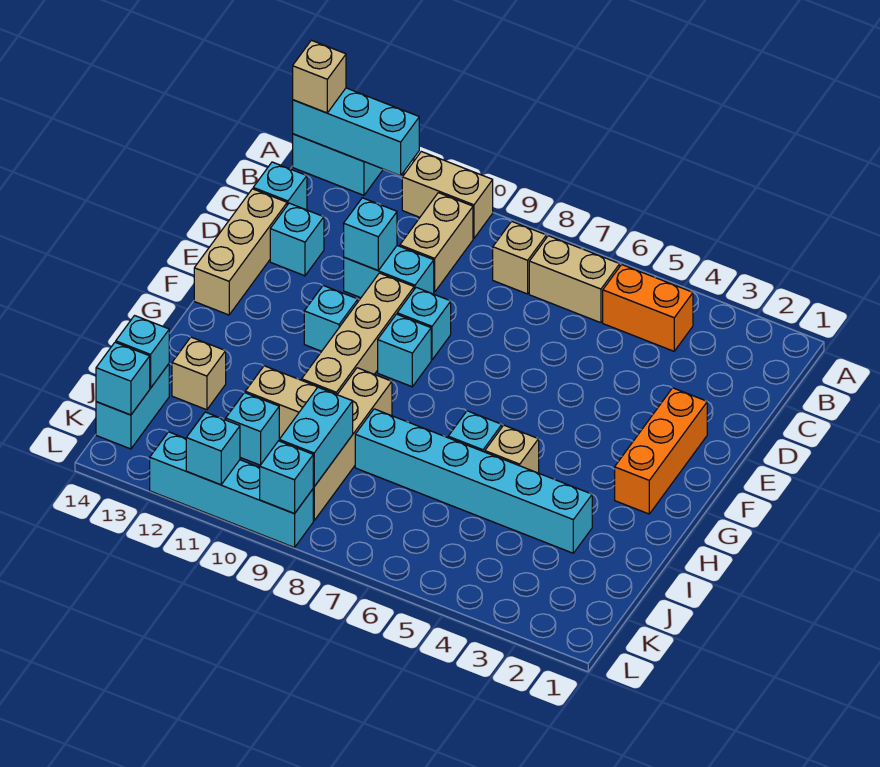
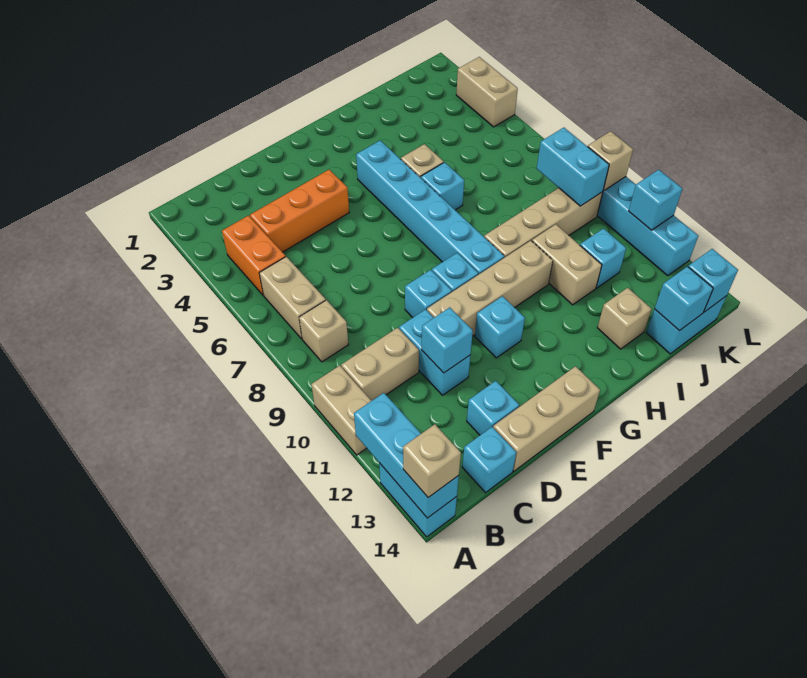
orange brick E2:G2 level 1 -> orange brick C4:E4 level 1
cyan brick I3:I8 level 1 -> cyan brick G4:G9 level 1
cyan brick J9:K9 level 2 -> cyan brick K8:K9 level 2
none -> tan brick L3:L4 level 1
cyan brick L9 level 2 -> tan brick L9 level 2

